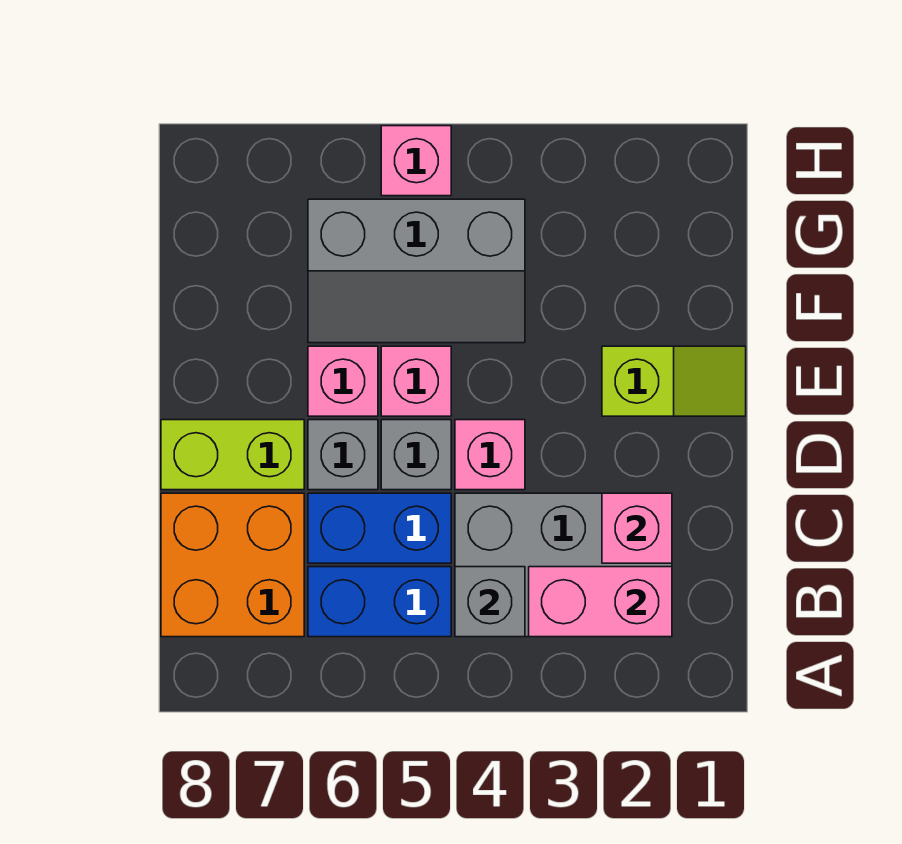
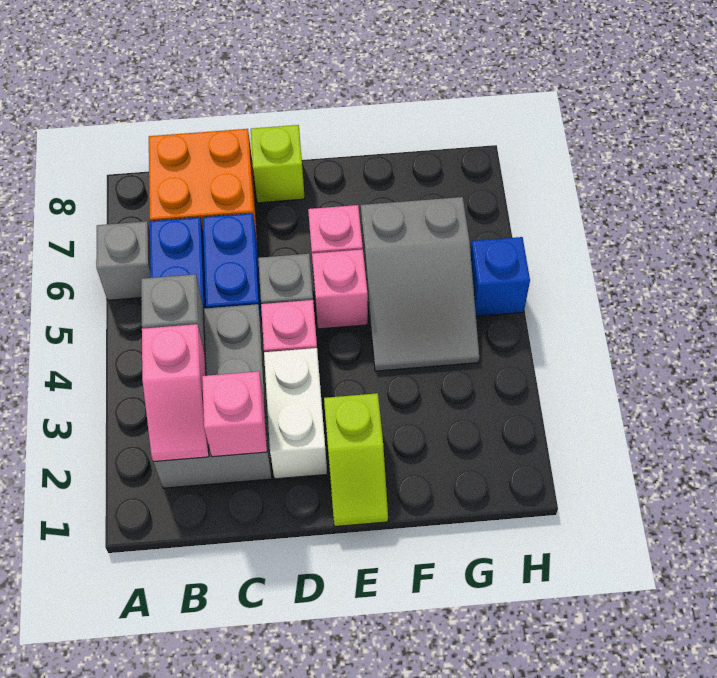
pink brick B2:B3 level 2 -> pink slope B2:B3 level 2 top 3
none -> white brick D2:D3 level 1
grey brick D6 level 1 -> grey brick A6 level 1
lime brick D7:D8 level 1 -> lime brick D8 level 1
grey slope F4:G6 level 1 top G -> grey slope F4:G6 level 1 top 6
pink brick H5 level 1 -> blue brick H5 level 1

